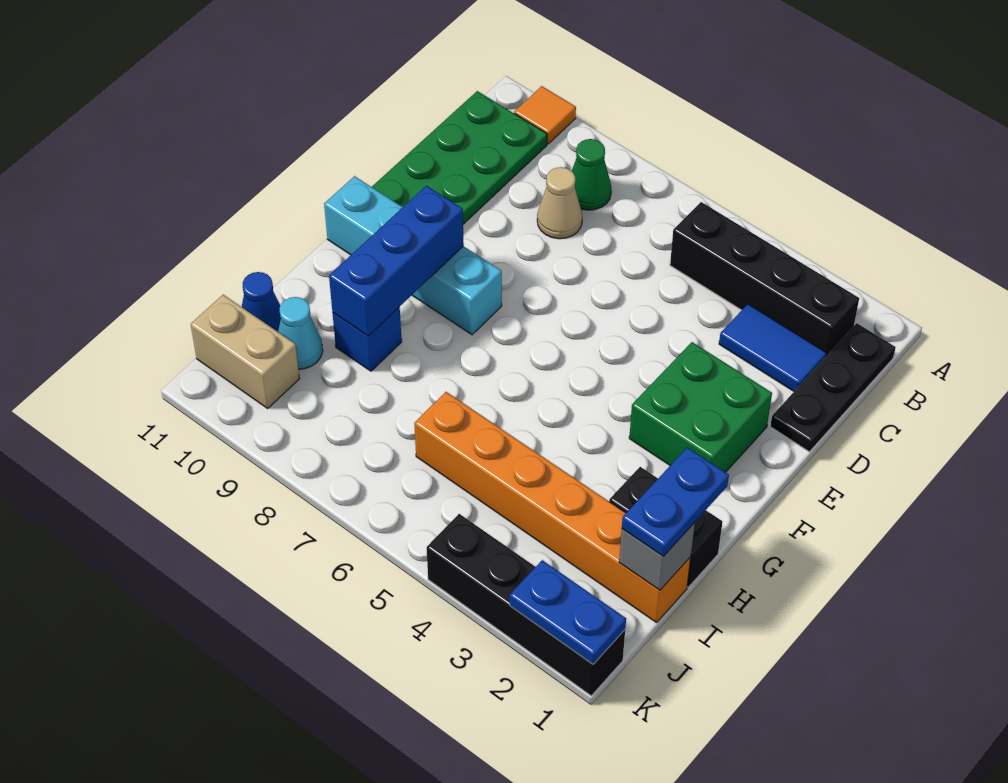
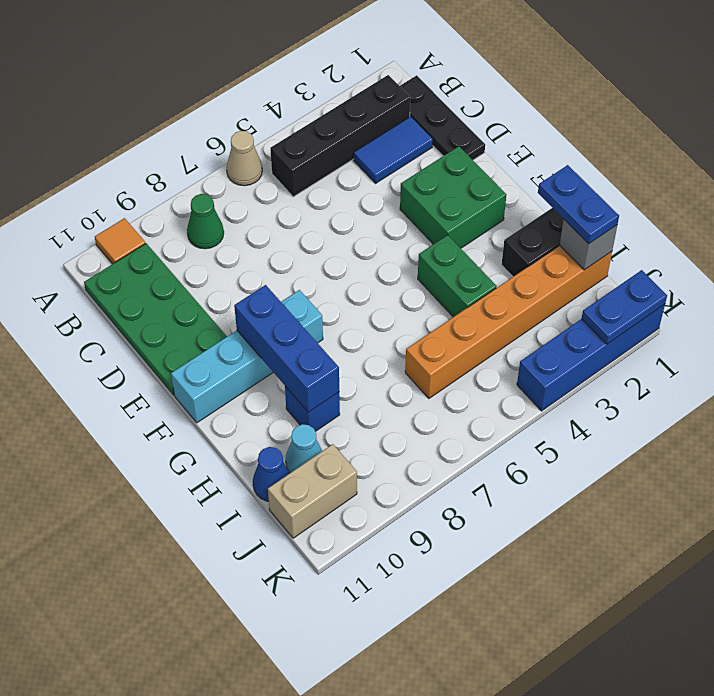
tan cone C8 level 1 -> tan cone A6 level 1
none -> green brick G4:H4 level 1
black brick K1:K4 level 1 -> blue brick K1:K4 level 1

